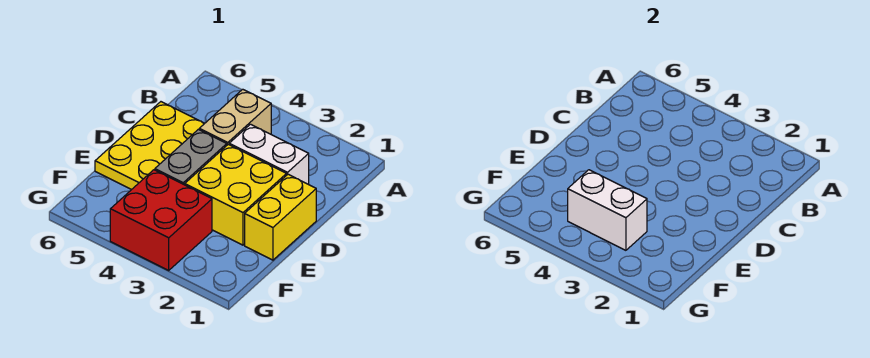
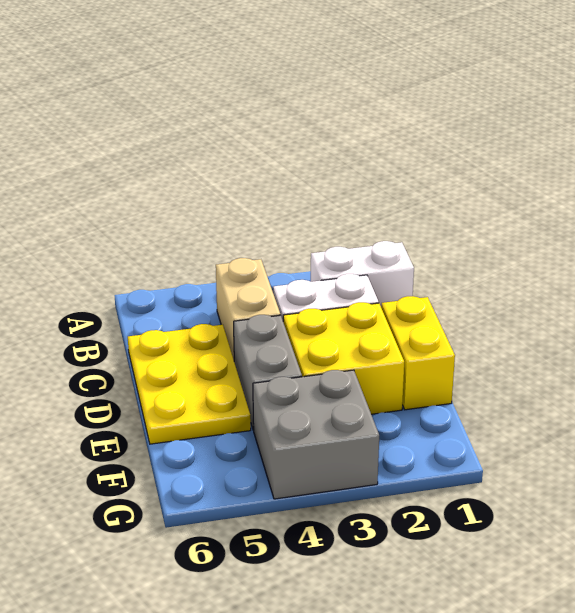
red brick F3:G4 level 1 -> grey brick F3:G4 level 1
white brick F3:F4 level 2 -> white brick B1:B2 level 1

